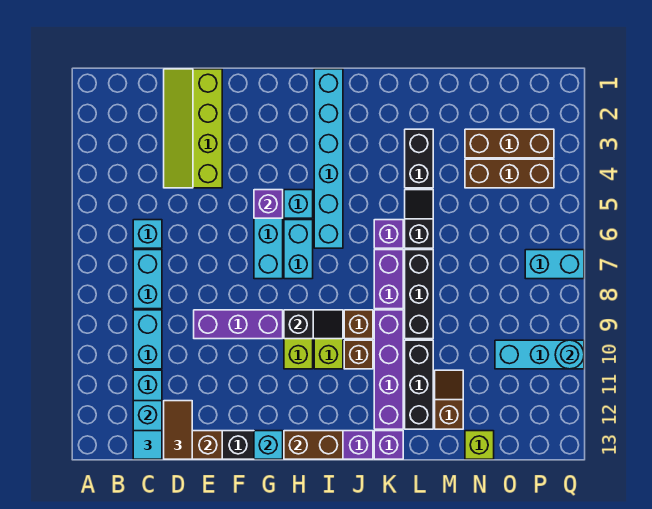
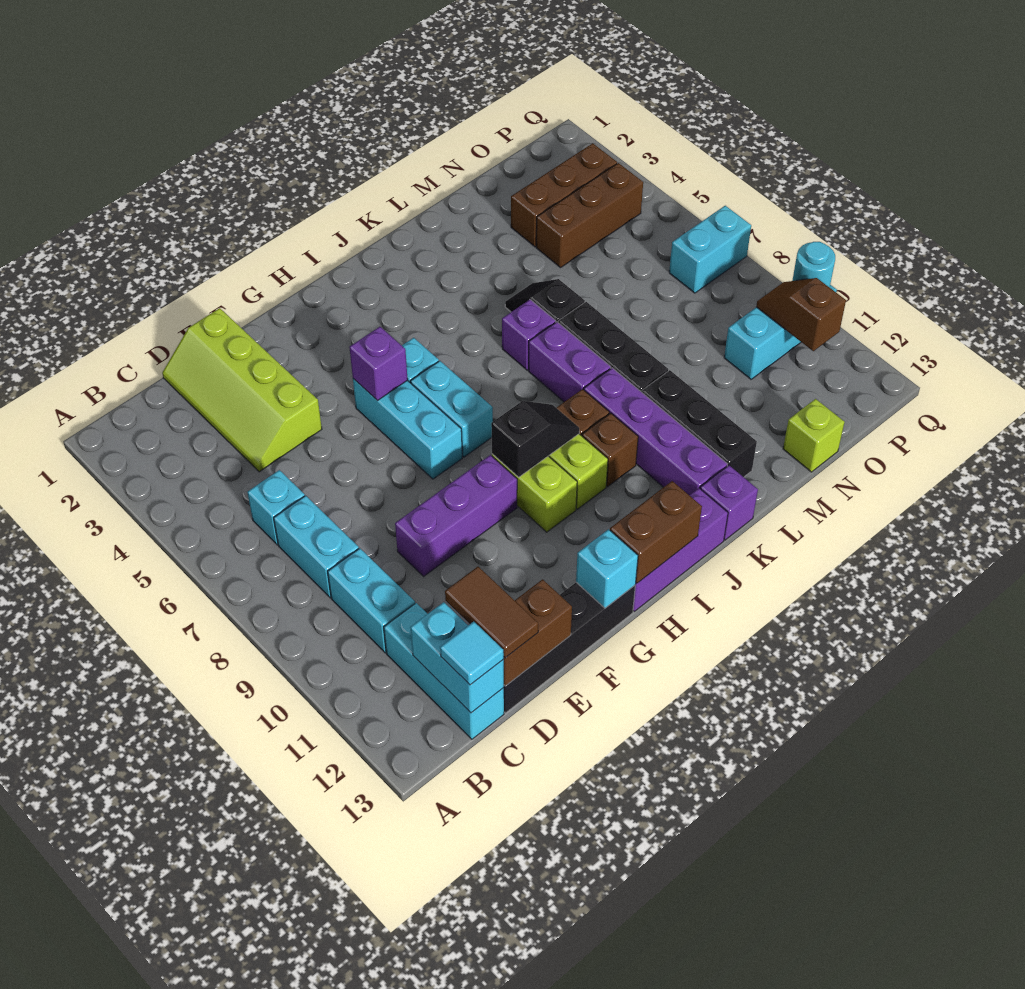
cyan brick I1:I6 level 1 -> none
black brick L3:L4 level 1 -> none
brown slope M11:M12 level 1 top 12 -> brown slope P10:P11 level 2 top 11

